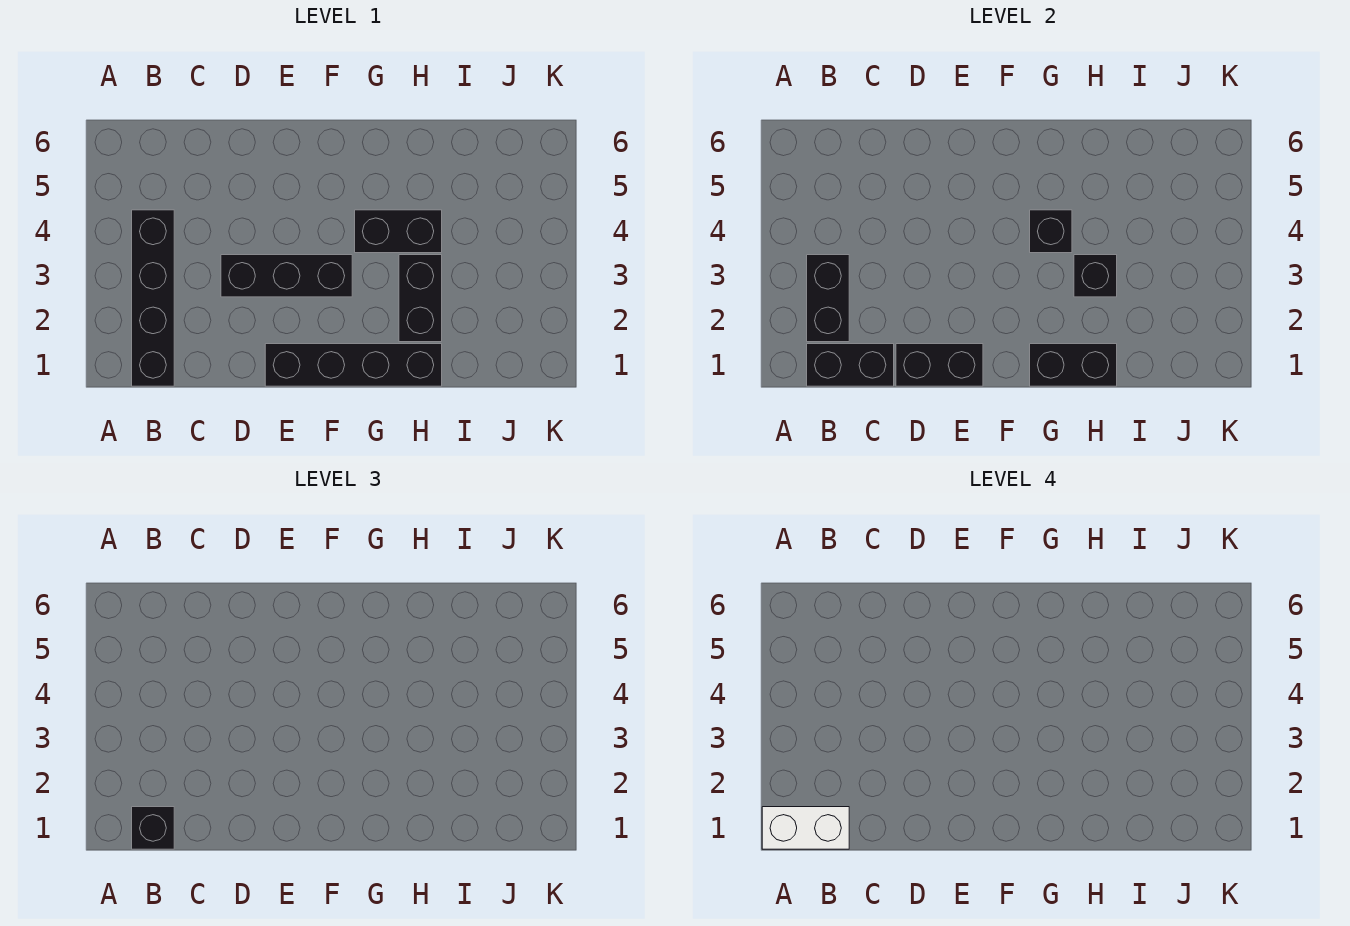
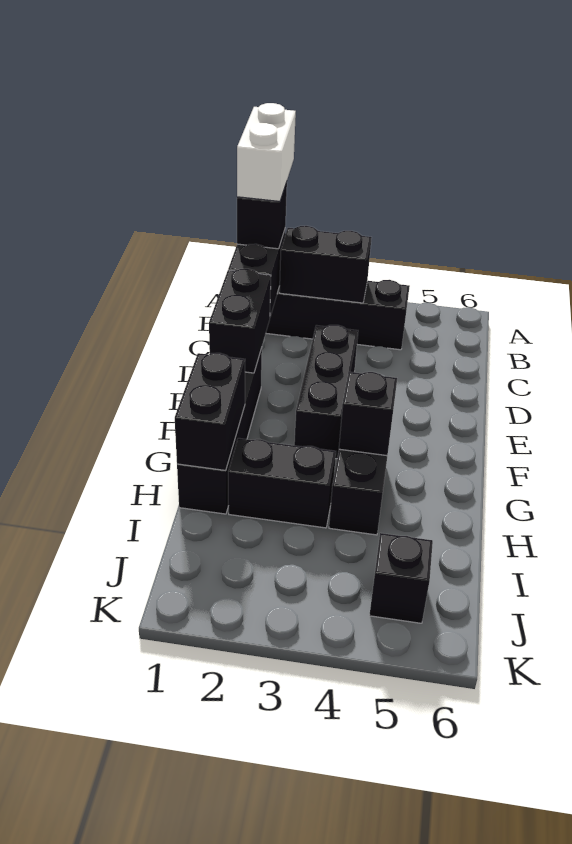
black brick H3 level 2 -> black brick J5 level 1

